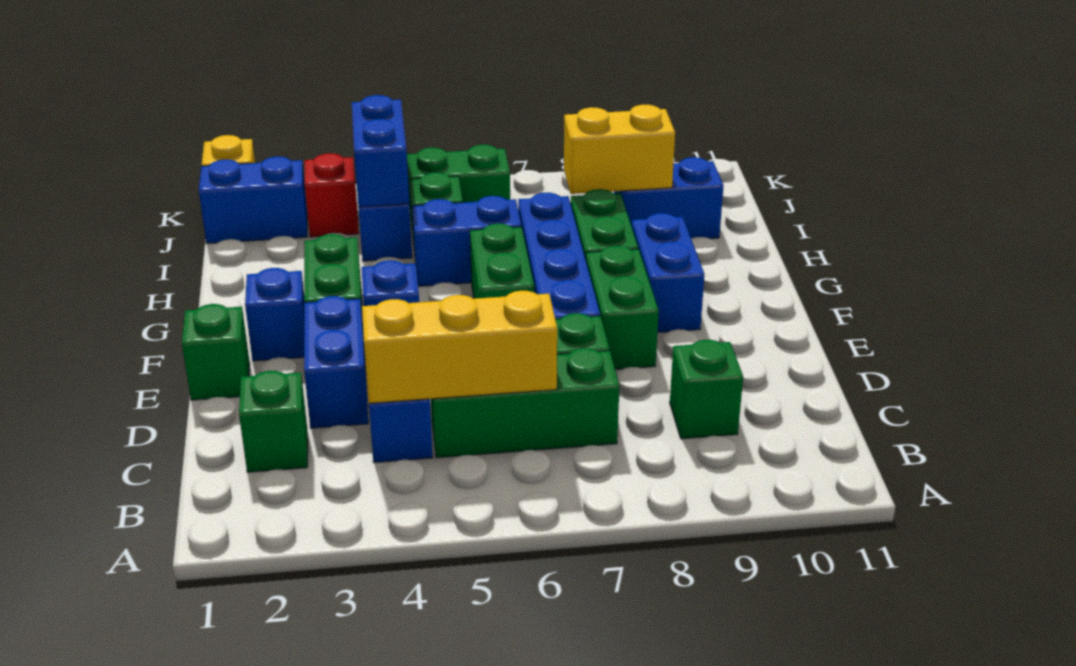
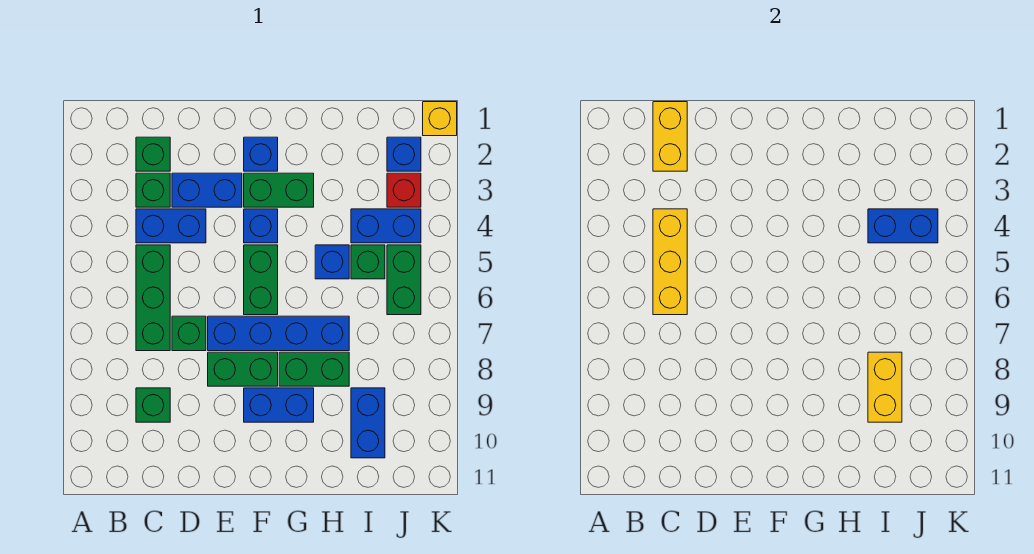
none -> yellow brick C1:C2 level 2
green brick E1 level 1 -> green brick C3 level 1
green brick F6:G6 level 1 -> green brick F5:F6 level 1
blue brick H5:H6 level 1 -> blue brick H5 level 1
blue brick J1:J2 level 1 -> blue brick J2 level 1

